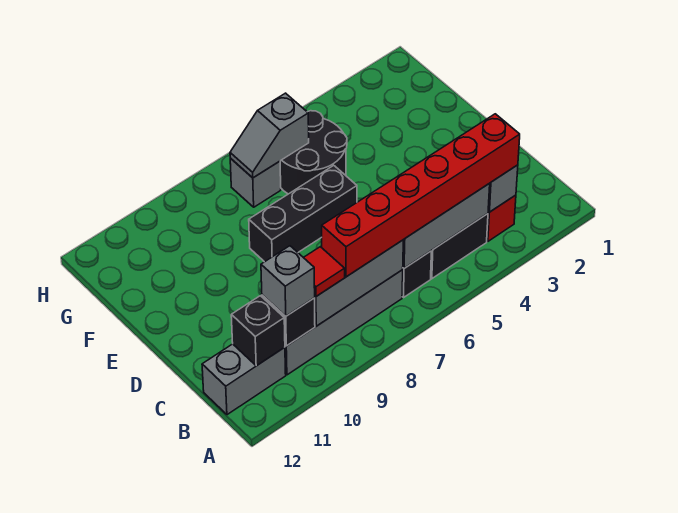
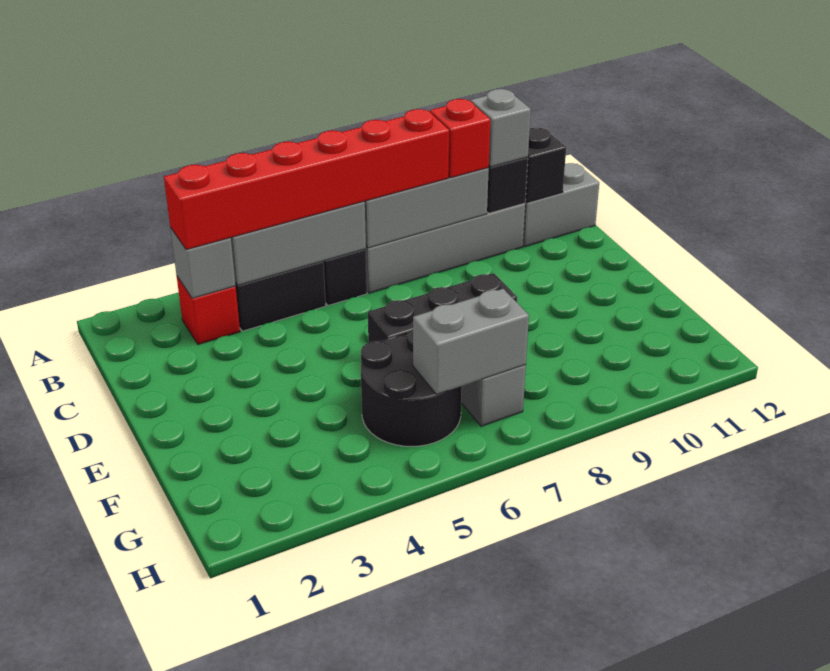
red tile B9 level 3 -> red brick B9 level 3
grey slope G6:G7 level 2 top 6 -> grey brick G6:G7 level 2

